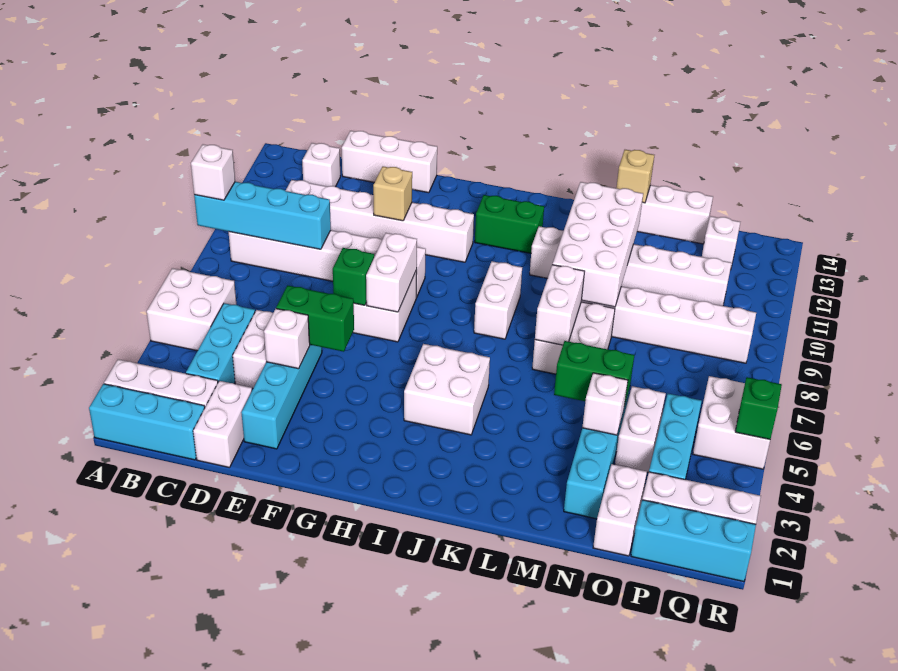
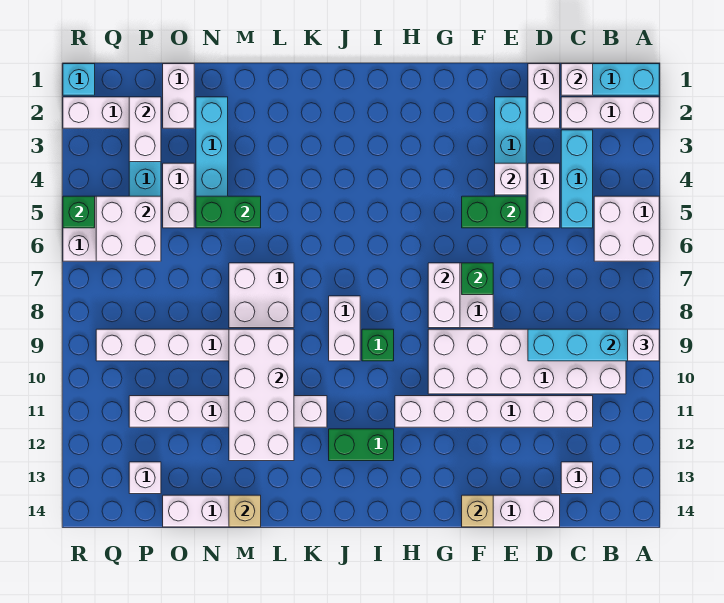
white brick B9:G9 level 1 -> white brick B9:G10 level 1
tan brick F11 level 2 -> tan brick F14 level 2
white brick I4:J5 level 1 -> white brick P5:Q6 level 2
none -> green brick I9 level 1
white brick L7:L8 level 2 -> white brick P2:P3 level 2
white brick N4 level 2 -> white brick C1 level 2
cyan brick P1:R1 level 1 -> cyan brick R1 level 1

